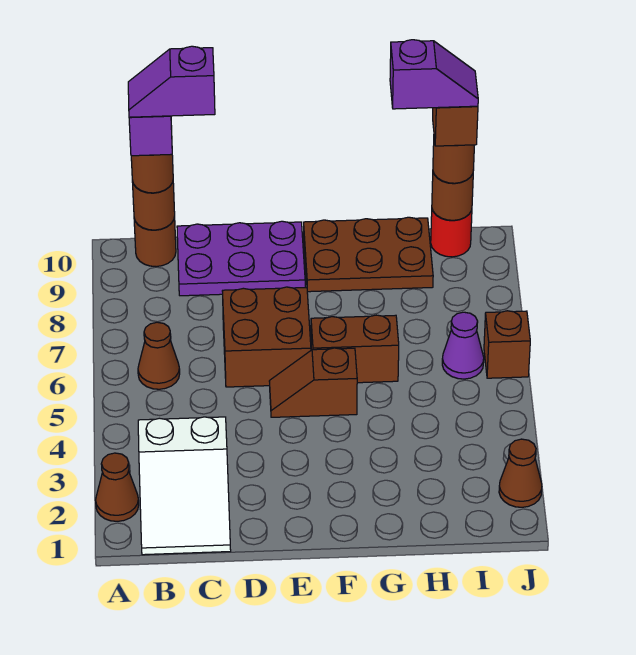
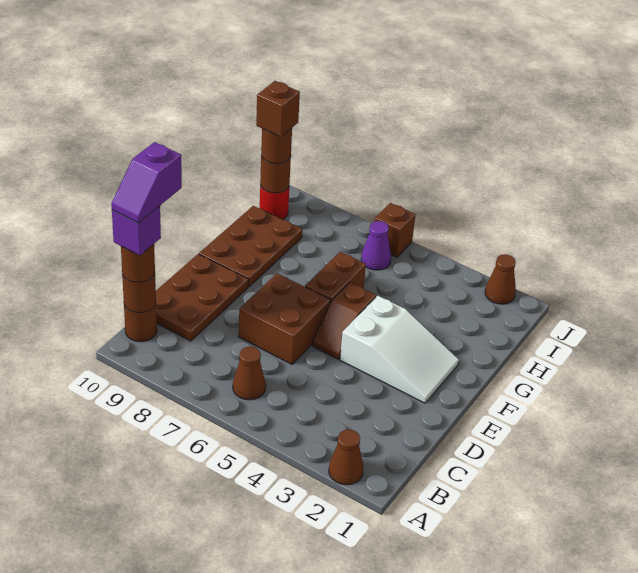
white slope B1:C3 level 1 top 3 -> white slope E2:F4 level 1 top 4
purple plate C9:E10 level 1 -> brown plate C9:E10 level 1
purple slope H10:I10 level 5 top H -> none

